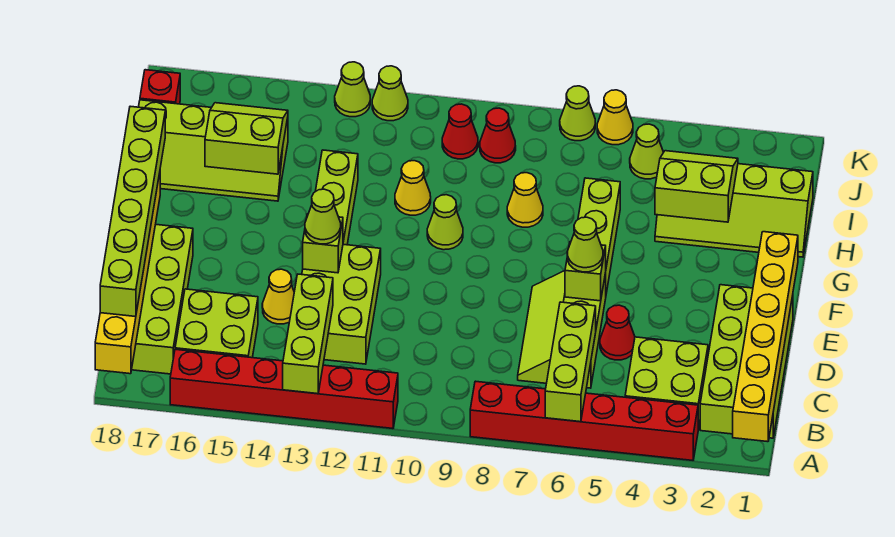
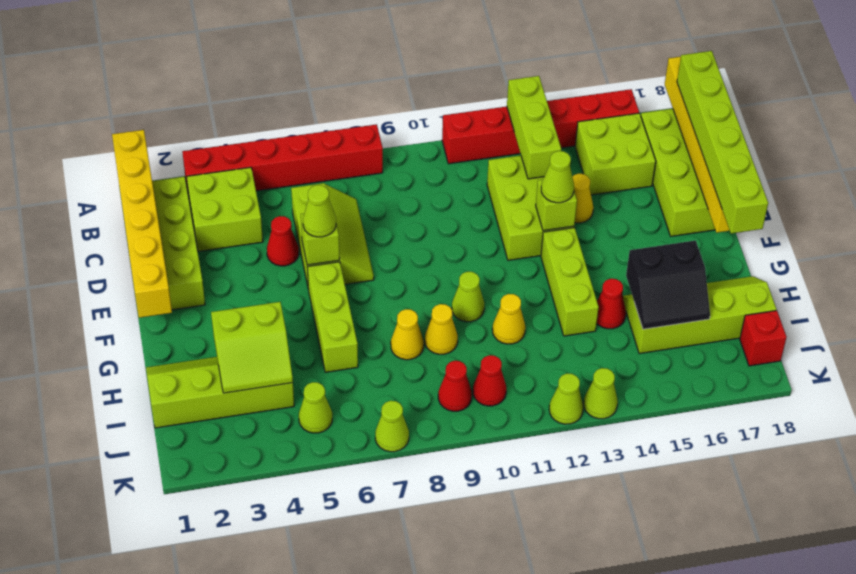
lime brick A6:C6 level 2 -> none
none -> red cone H14 level 1
lime slope H15:I16 level 2 top H -> black slope H15:I16 level 2 top H
yellow cone K6 level 1 -> yellow cone H9 level 1

